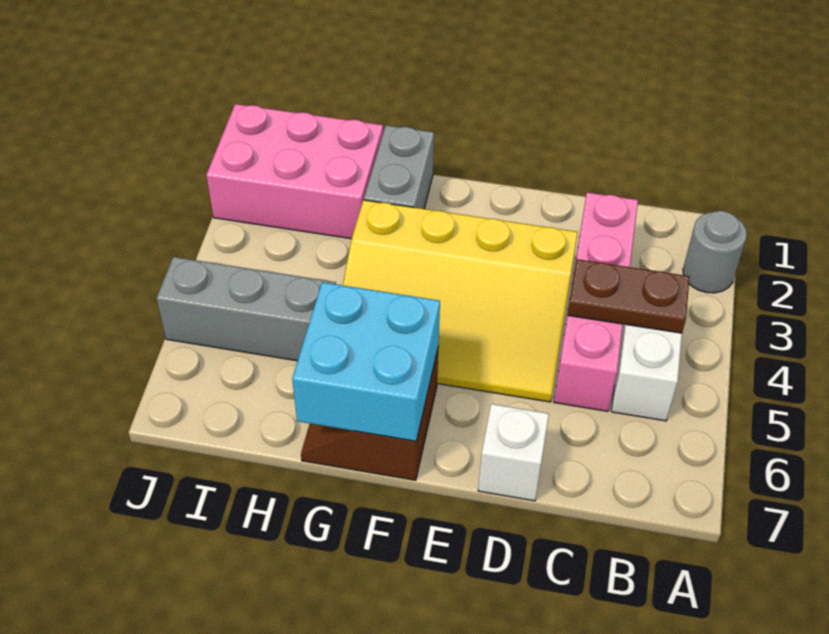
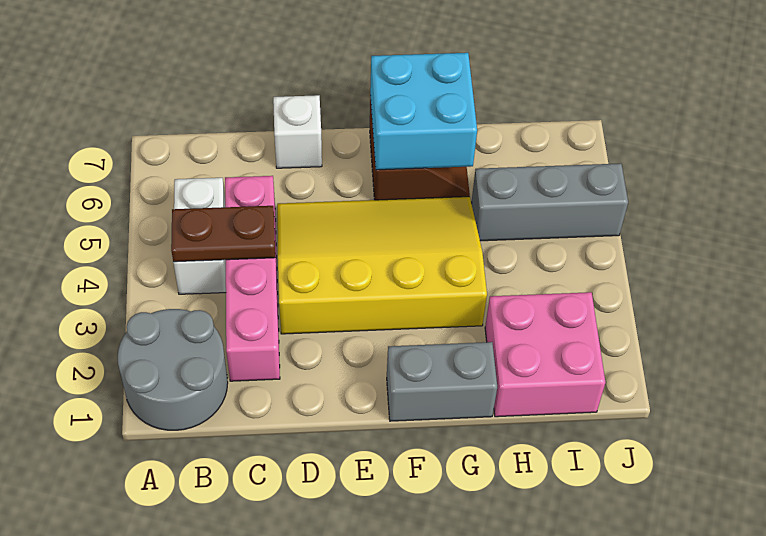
grey round brick A2 level 1 -> grey round brick A1:B2 level 1
grey brick G1:G2 level 1 -> grey brick F1:G1 level 1
pink brick H1:J2 level 1 -> pink brick H1:I2 level 1

